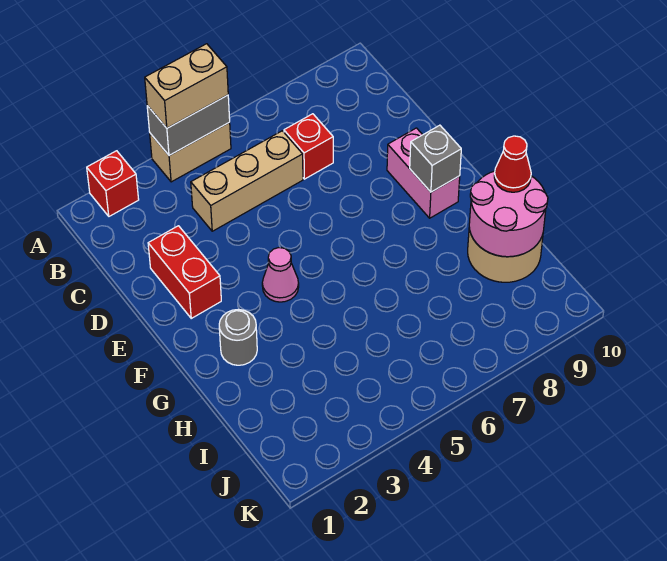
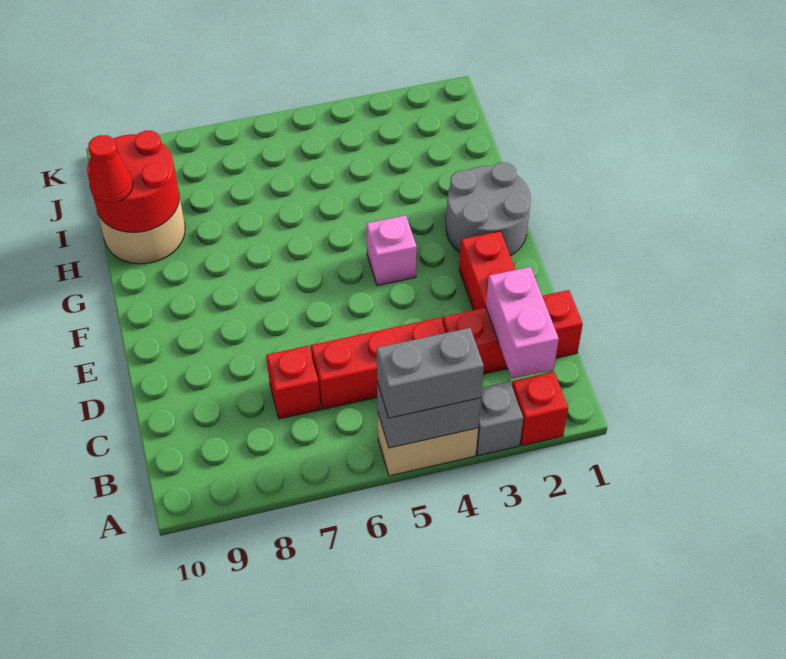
tan brick A4:A5 level 3 -> grey brick A4:A5 level 3
none -> red brick C1:C3 level 1
tan brick C4:C6 level 1 -> red brick C4:C6 level 1
pink brick E9:F9 level 1 -> pink brick B2:C2 level 2
pink cone F4 level 1 -> pink brick F4 level 1
grey brick F9 level 2 -> grey brick A3 level 1
grey round brick G2 level 1 -> grey round brick F1:G2 level 1
pink round brick H9:I10 level 2 -> red round brick H9:I10 level 2

